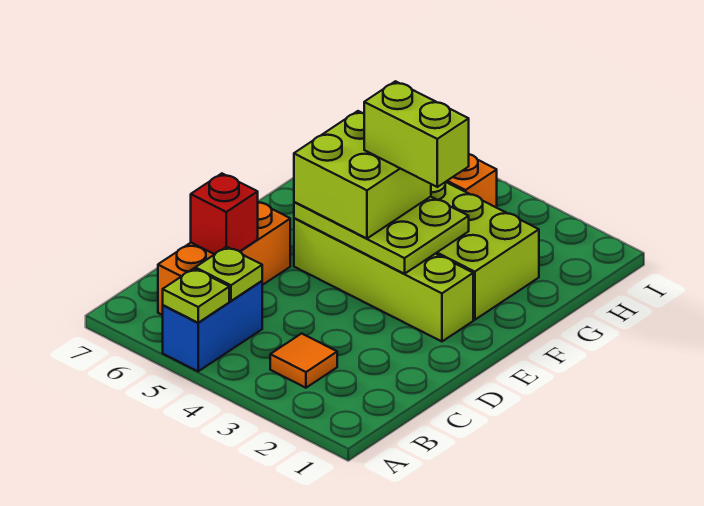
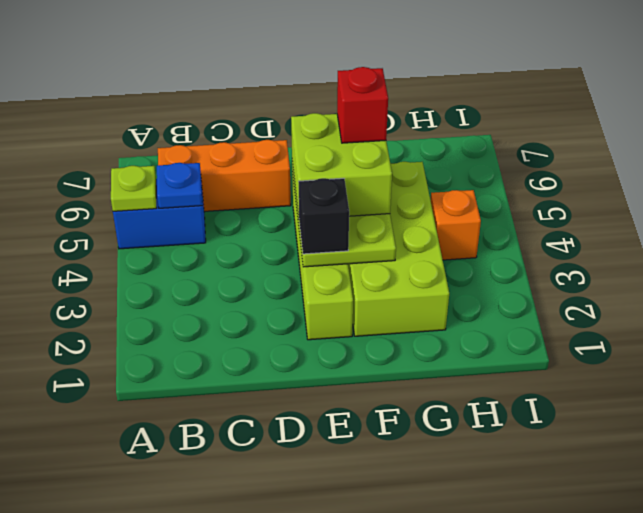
orange tile B3 level 1 -> none
lime plate B5 level 2 -> blue plate B5 level 2
red brick C6 level 2 -> red brick F5 level 4
none -> black brick E3 level 3
lime brick F3:F4 level 4 -> none

